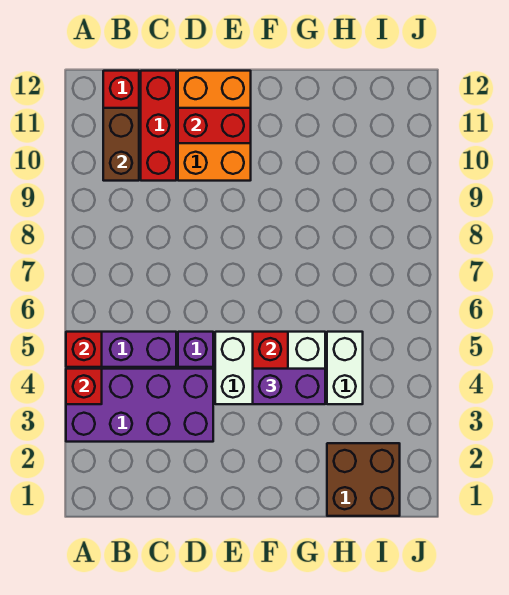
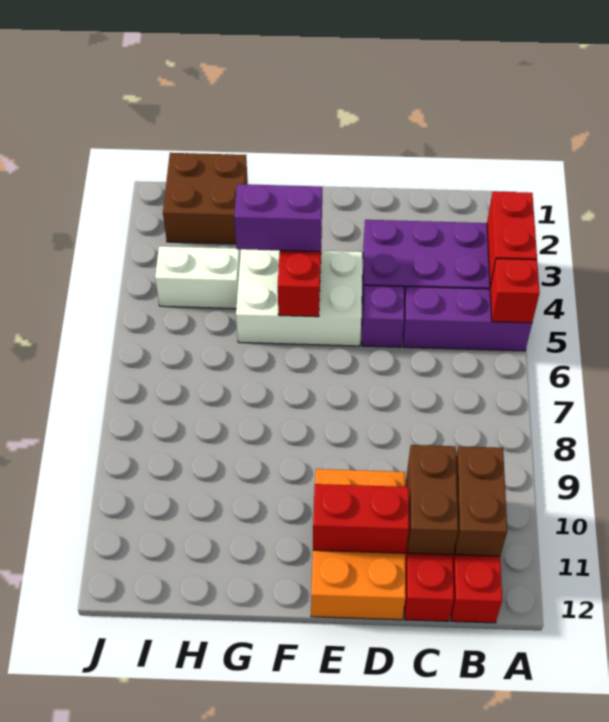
red brick A4 level 2 -> red brick A3:A4 level 2
none -> brown brick C10:C11 level 2
white brick H4:H5 level 1 -> white brick H4:I4 level 1

